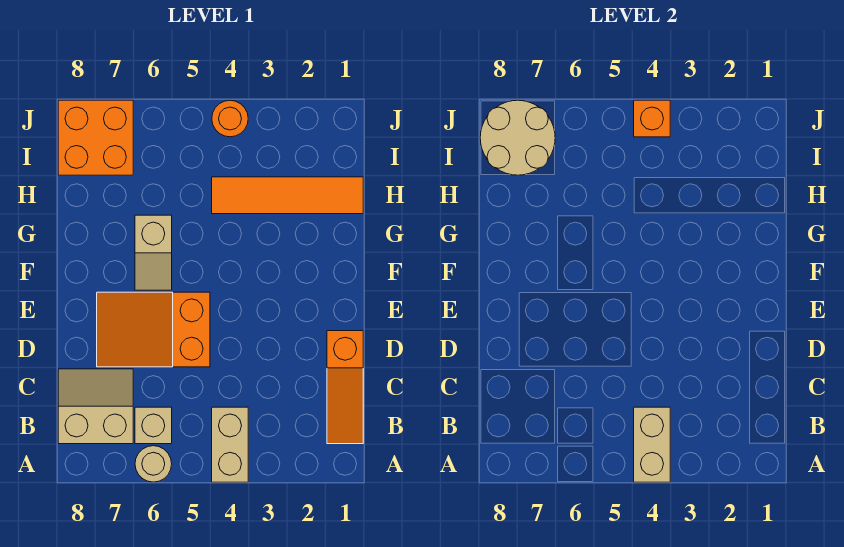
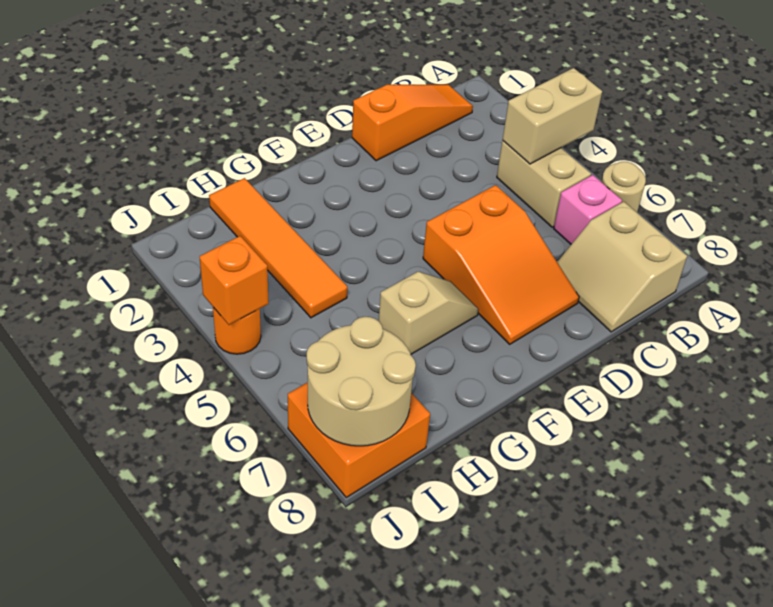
tan brick A4:B4 level 1 -> tan brick B4:B5 level 1
tan brick B6 level 1 -> pink brick B6 level 1

